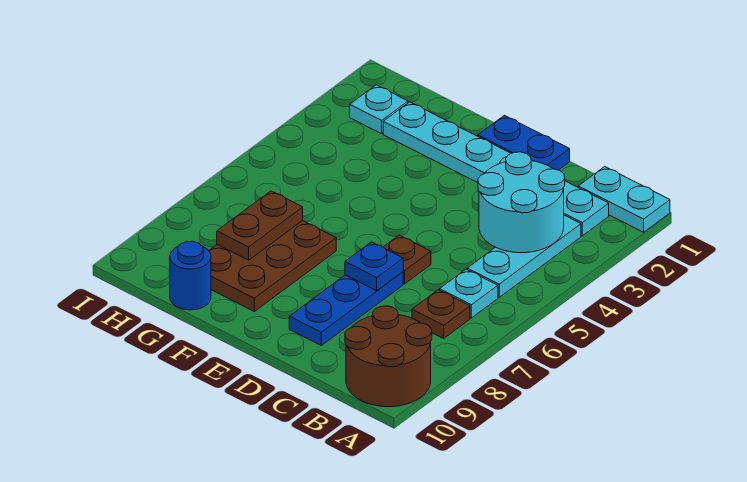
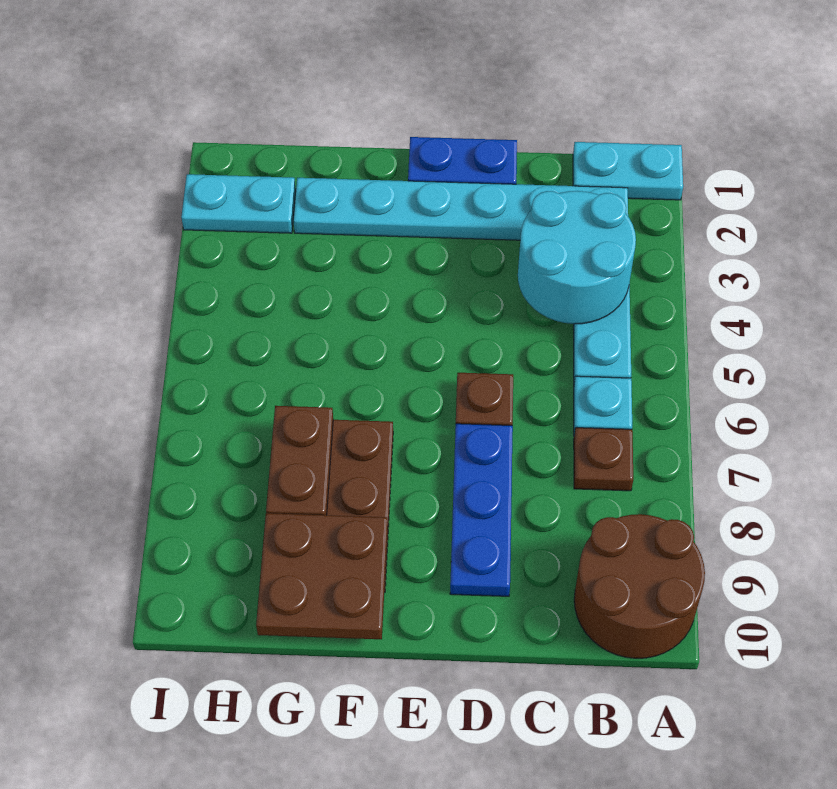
blue plate D7 level 2 -> none
none -> brown plate F9:G10 level 2
blue round brick G10 level 1 -> none
cyan plate H2 level 1 -> cyan plate H2:I2 level 1

